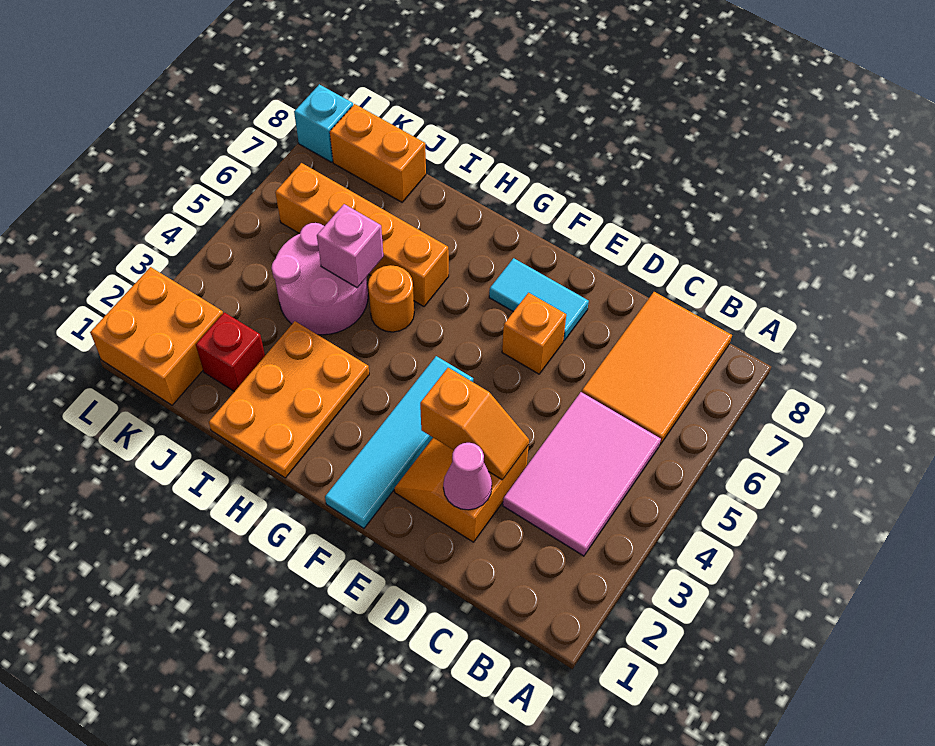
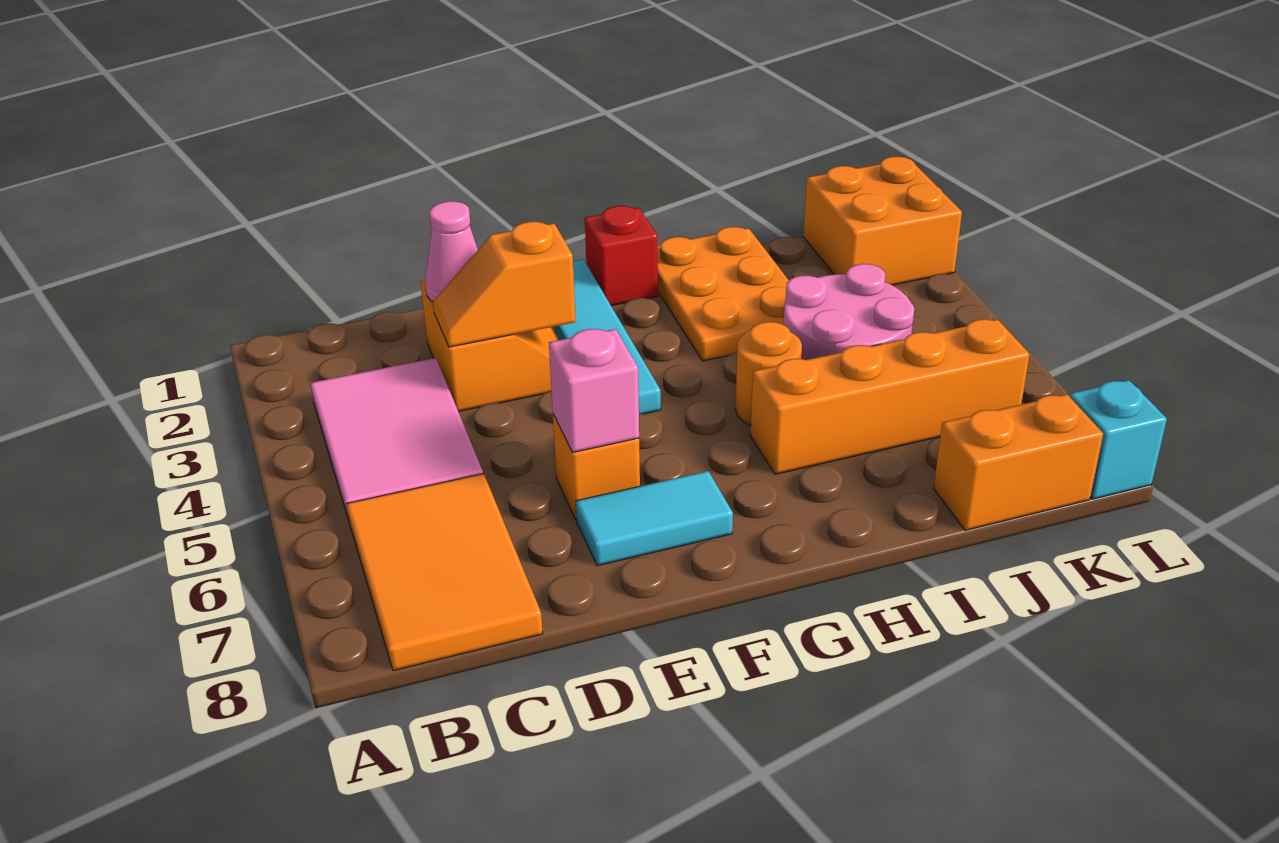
pink brick I5 level 2 -> pink brick E6 level 2
red brick J2 level 1 -> red brick G1 level 1

